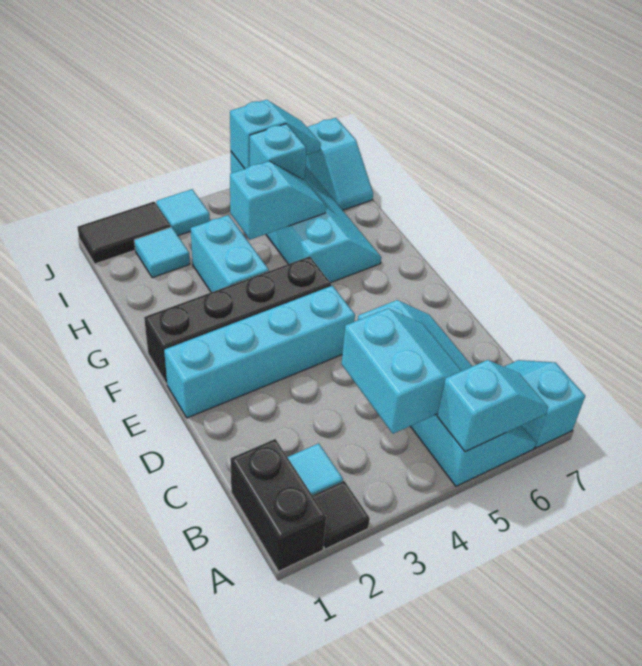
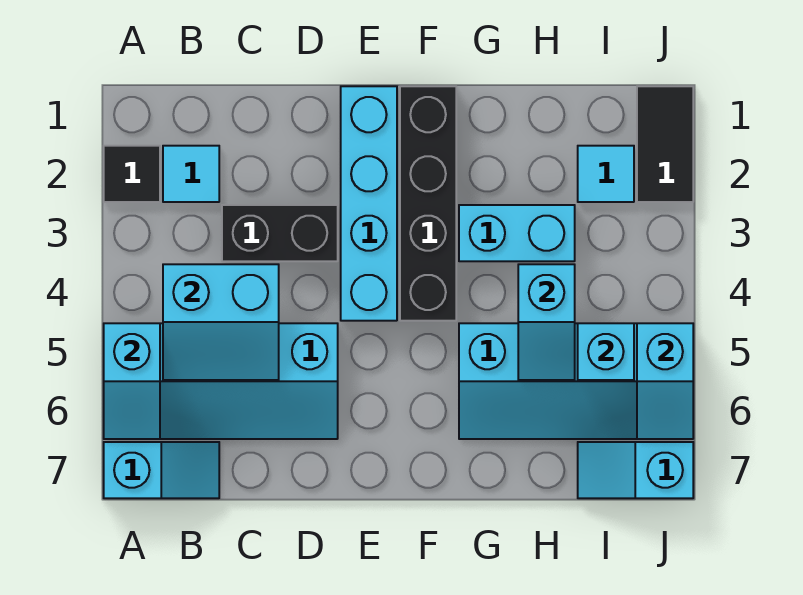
black brick A1:B1 level 1 -> black brick C3:D3 level 1
cyan tile J3 level 1 -> none

